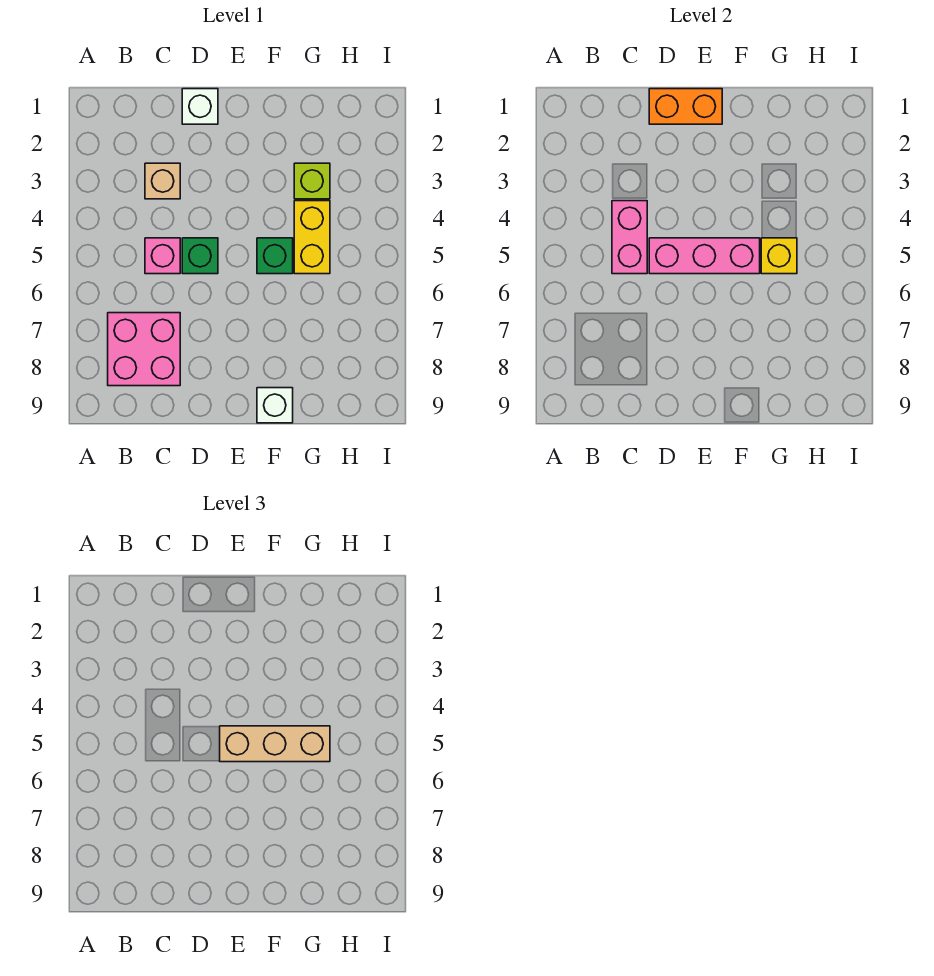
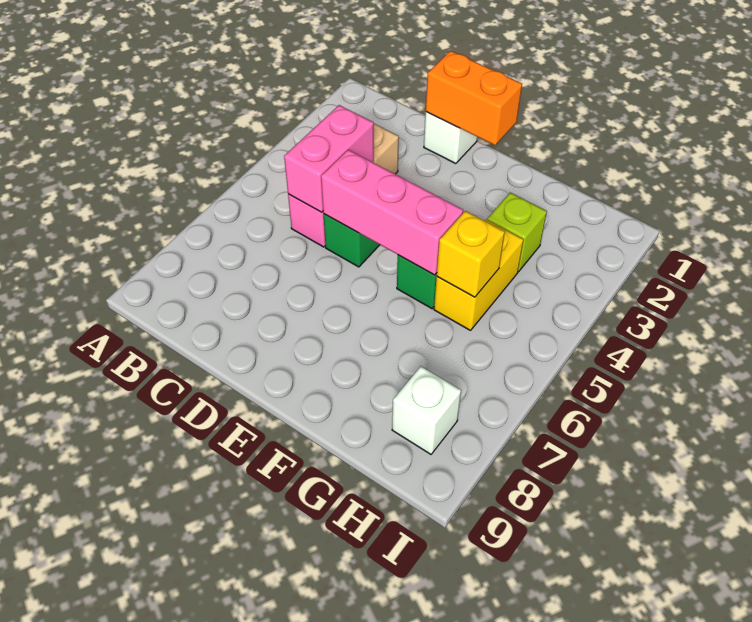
pink brick B7:C8 level 1 -> none
tan brick E5:G5 level 3 -> none
white brick F9 level 1 -> white brick H8 level 1

